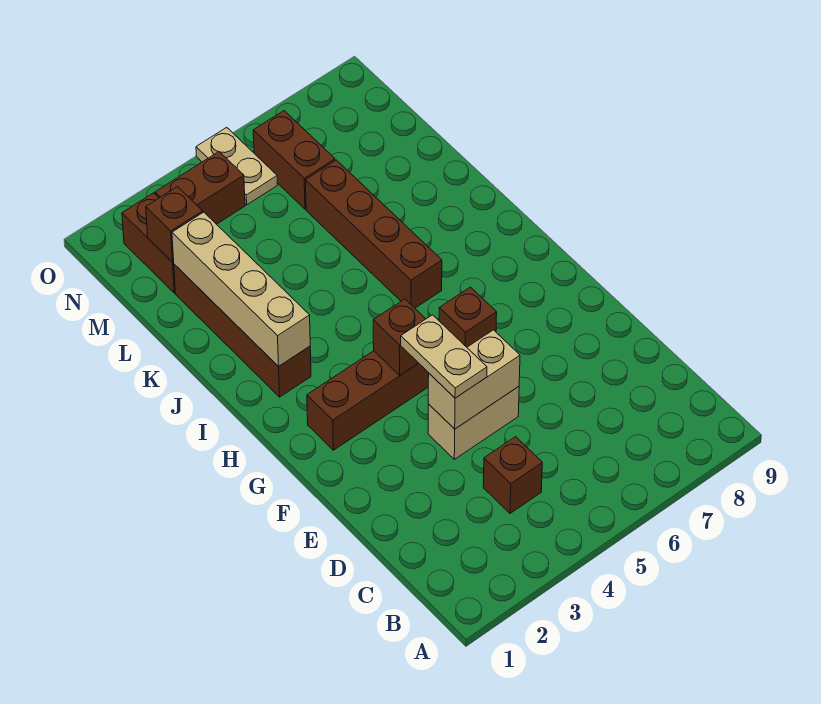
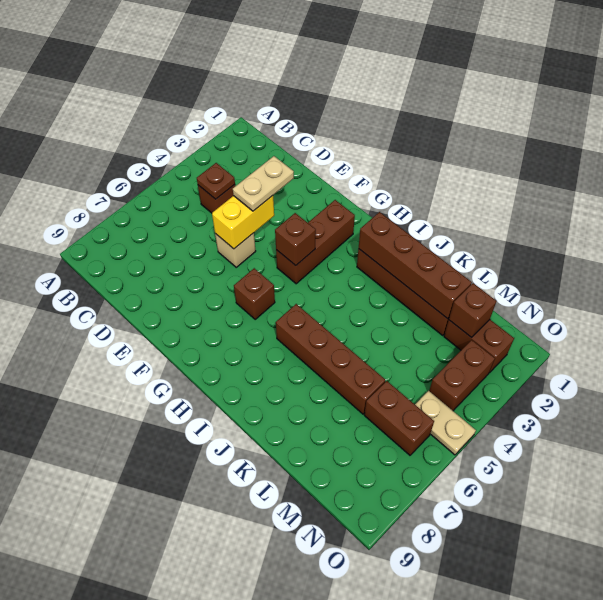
none -> brown plate C4 level 2
tan brick E4:E5 level 1 -> tan brick E5 level 1
tan brick E4:E5 level 2 -> yellow brick E4:E5 level 2
tan plate E4:F4 level 3 -> tan plate E3:E4 level 3
tan brick I2:L2 level 2 -> brown brick I2:L2 level 2

